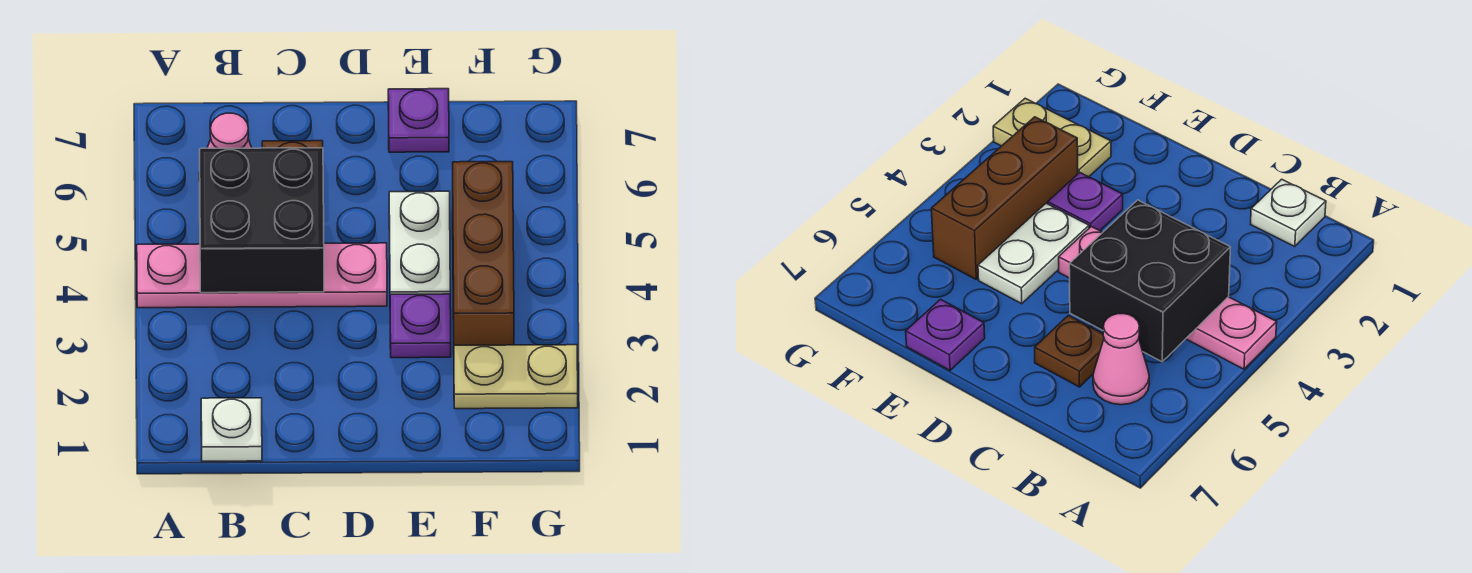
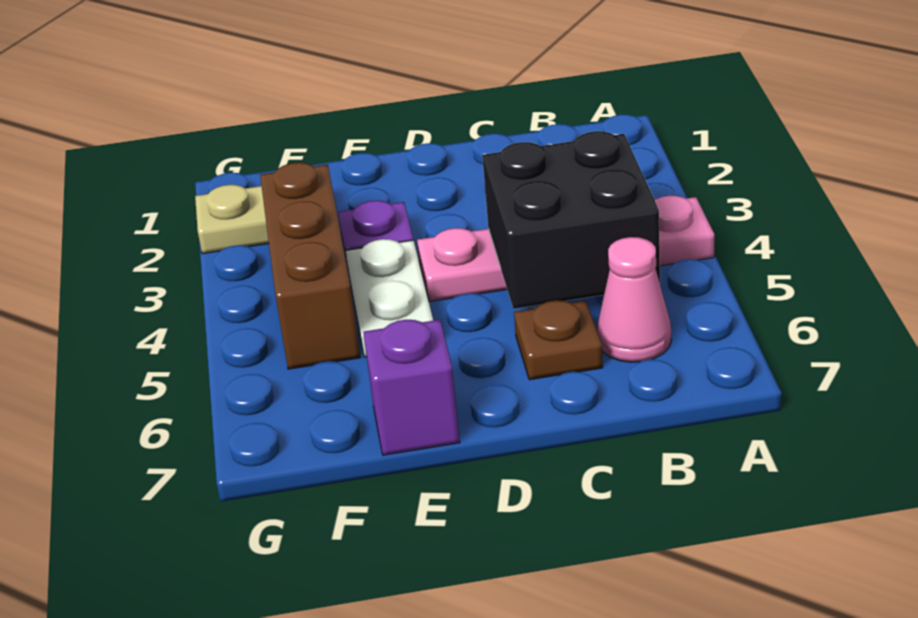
white plate B1 level 1 -> none
purple plate E7 level 1 -> purple brick E7 level 1

